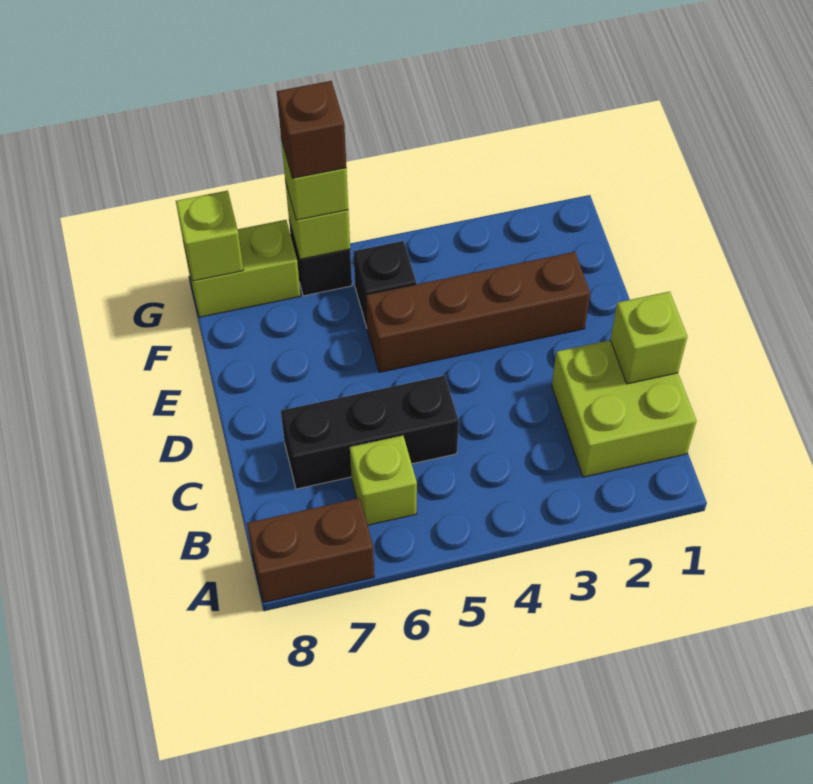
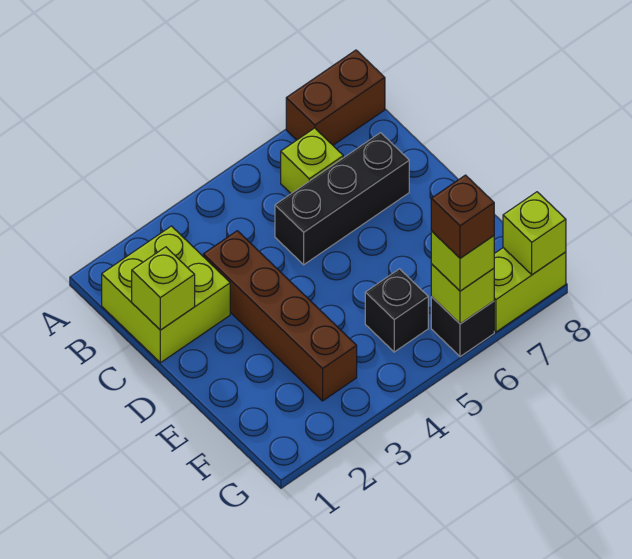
brown brick E2:E5 level 1 -> brown brick C3:F3 level 1

